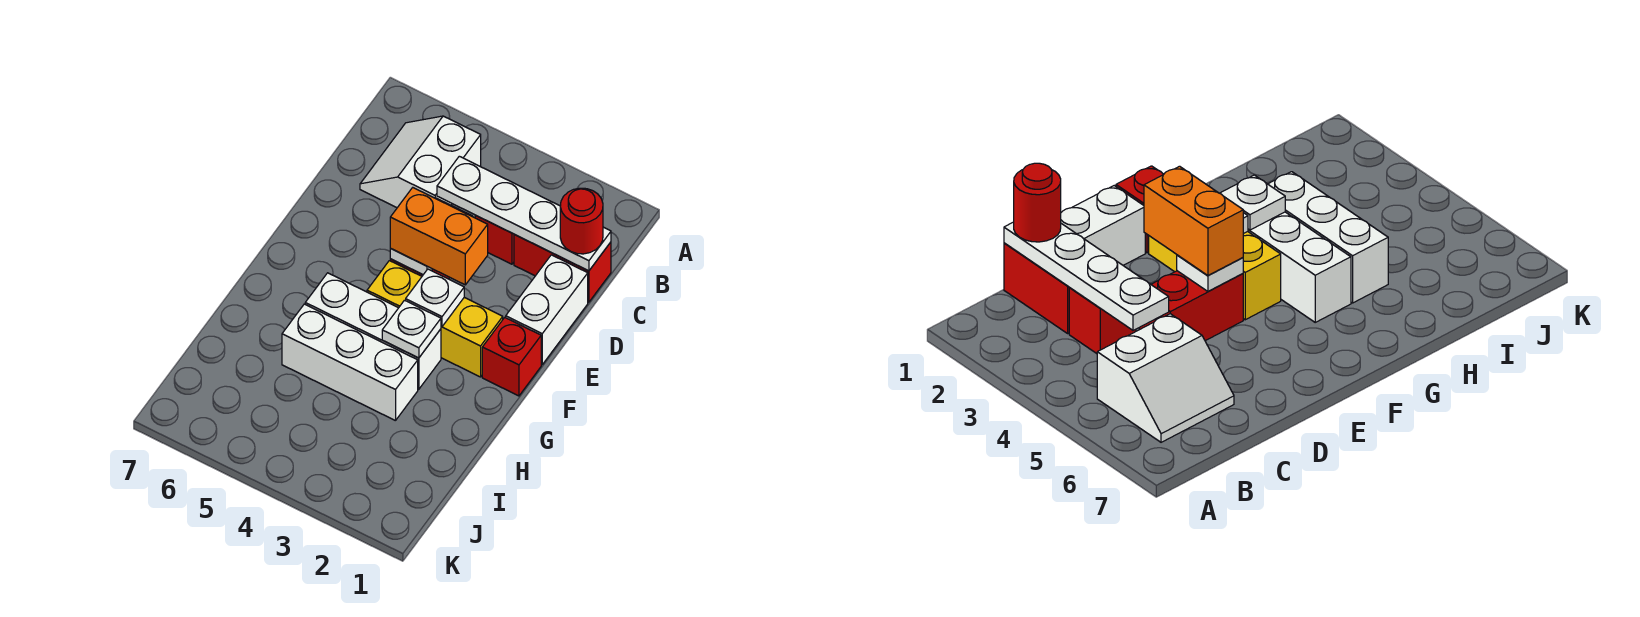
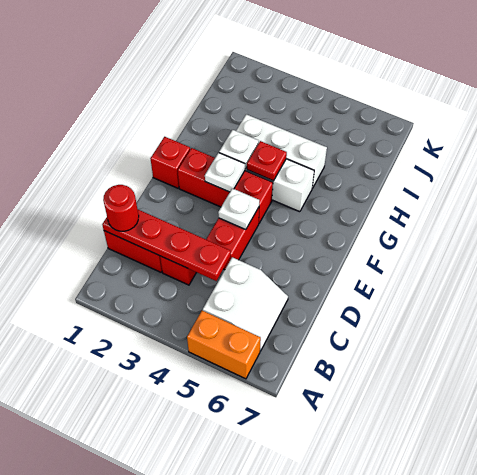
white plate C1:C4 level 2 -> red plate C1:C4 level 2
white brick D1:E1 level 1 -> none
orange brick E3:E4 level 3 -> orange brick A5:A6 level 1
yellow brick F2:F4 level 1 -> red brick F2:F4 level 1
none -> red plate G4 level 2

